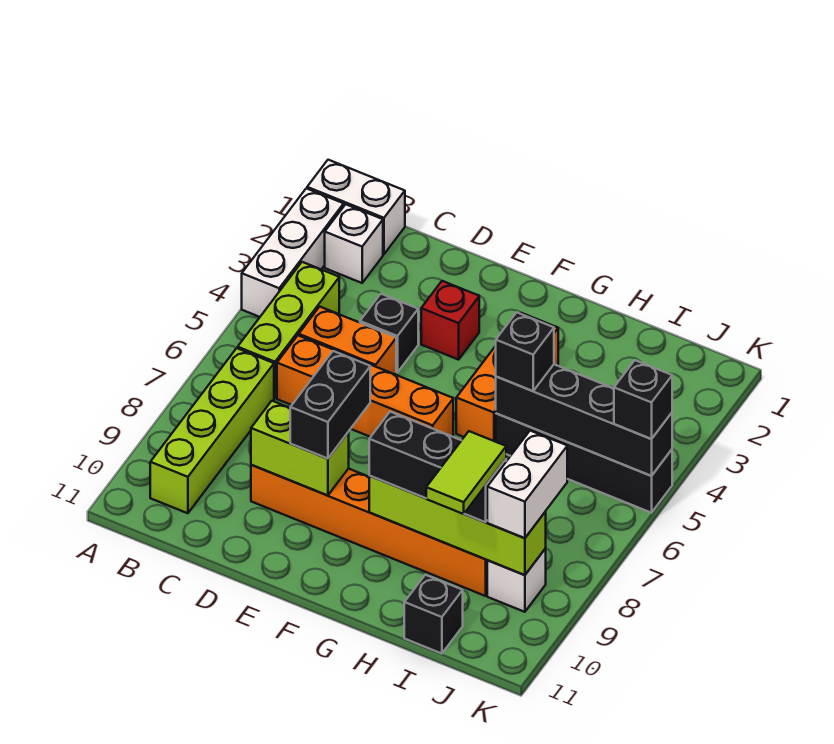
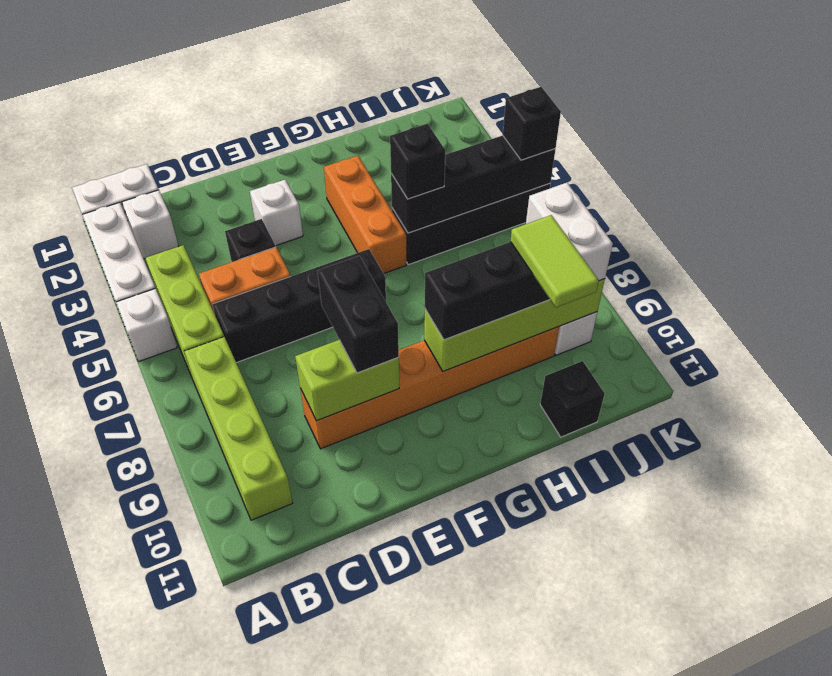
none -> white brick A5 level 1
orange brick C6:F6 level 1 -> black brick C6:F6 level 1
red brick E3 level 1 -> white brick E3 level 1

